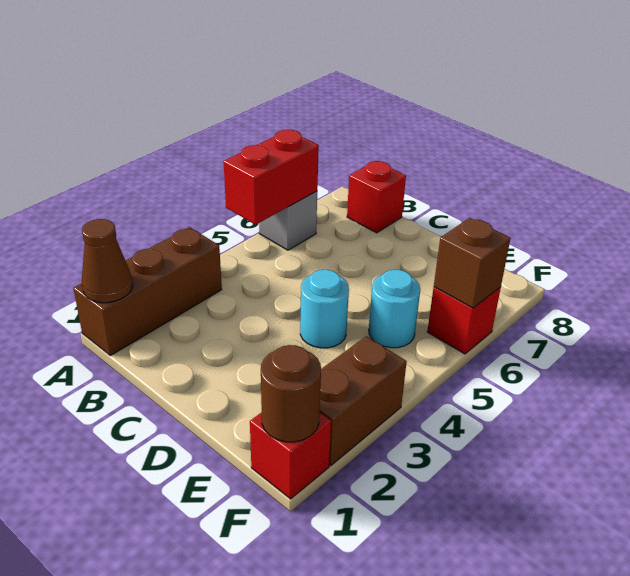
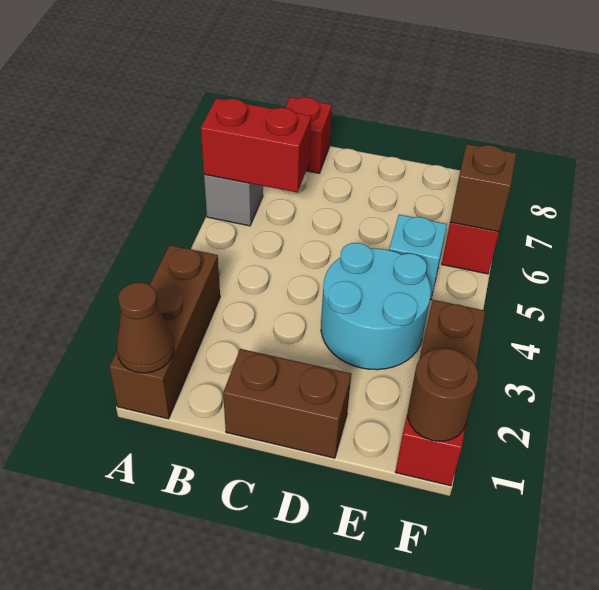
red brick A5:A6 level 2 -> red brick A6:B6 level 2
none -> brown brick C1:D1 level 1
cyan round brick D4 level 1 -> cyan round brick D3:E4 level 1
cyan round brick E5 level 1 -> cyan brick E5 level 1

